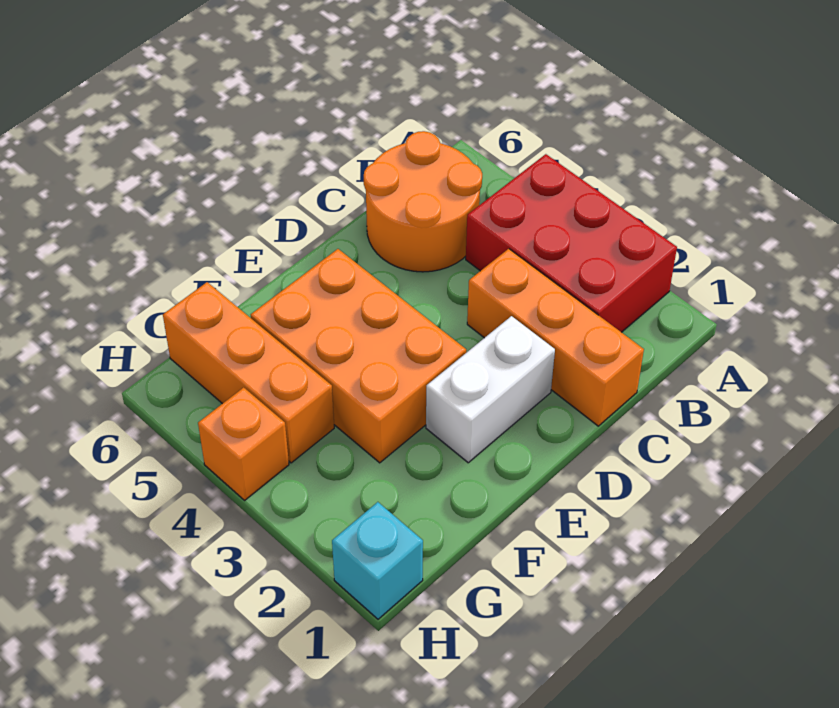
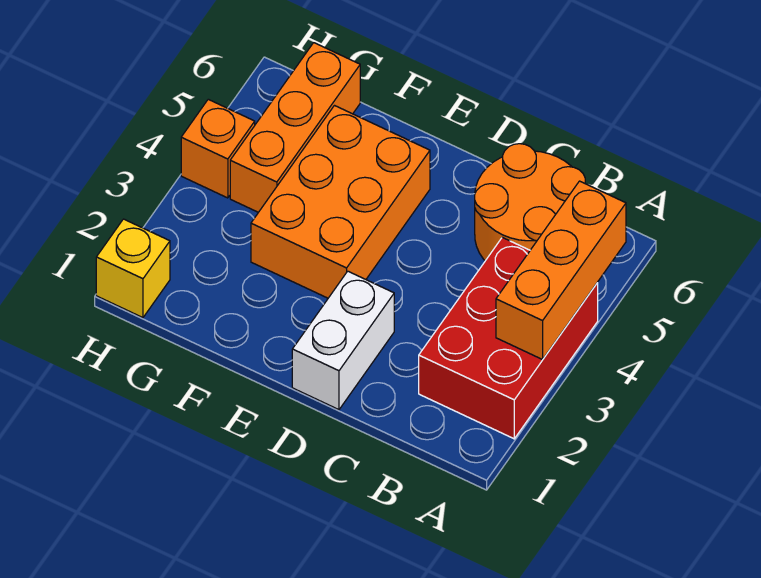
orange brick C1:C3 level 1 -> orange brick A3:A5 level 2
white brick D2:E2 level 1 -> white brick D1:D2 level 1
cyan brick H1 level 1 -> yellow brick H1 level 1

